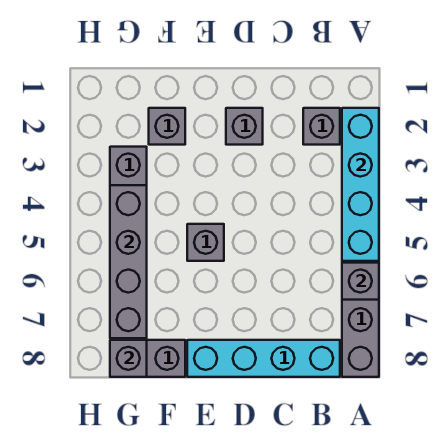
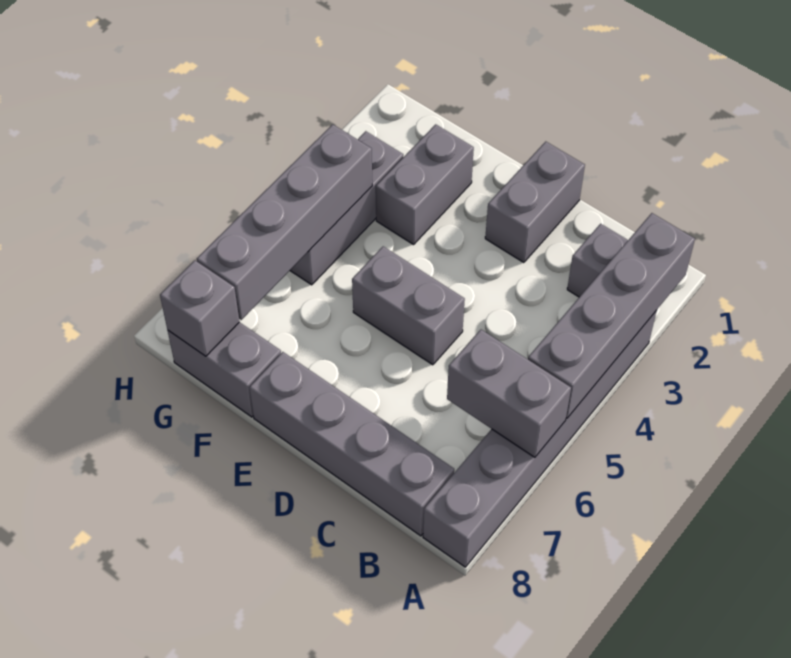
cyan brick A2:A5 level 2 -> grey brick A2:A5 level 2
grey brick A6 level 2 -> grey brick A6:B6 level 2
cyan brick B8:E8 level 1 -> grey brick B8:E8 level 1
grey brick D2 level 1 -> grey brick D1:D2 level 1
grey brick E5 level 1 -> grey brick D5:E5 level 1
grey brick F2 level 1 -> grey brick F2:F3 level 1

